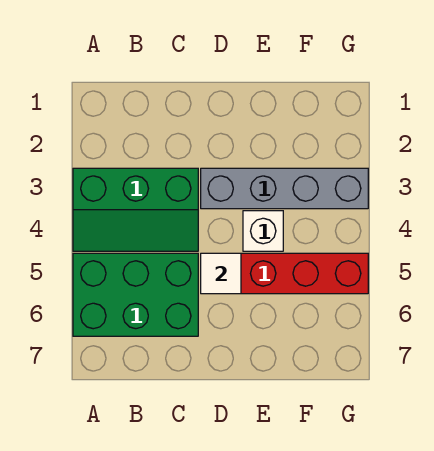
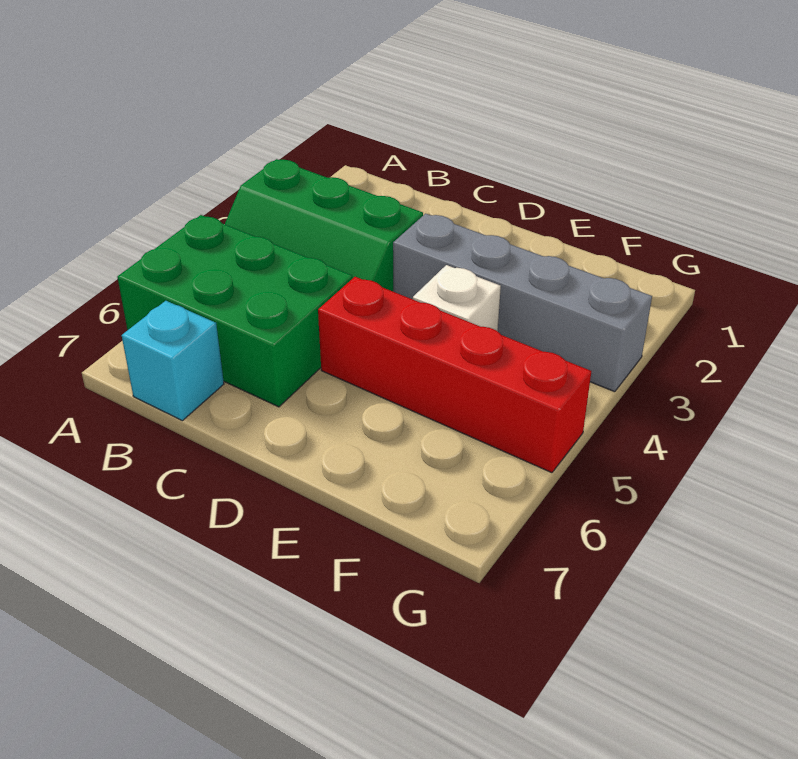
none -> cyan brick B7 level 1
white tile D5 level 2 -> none

